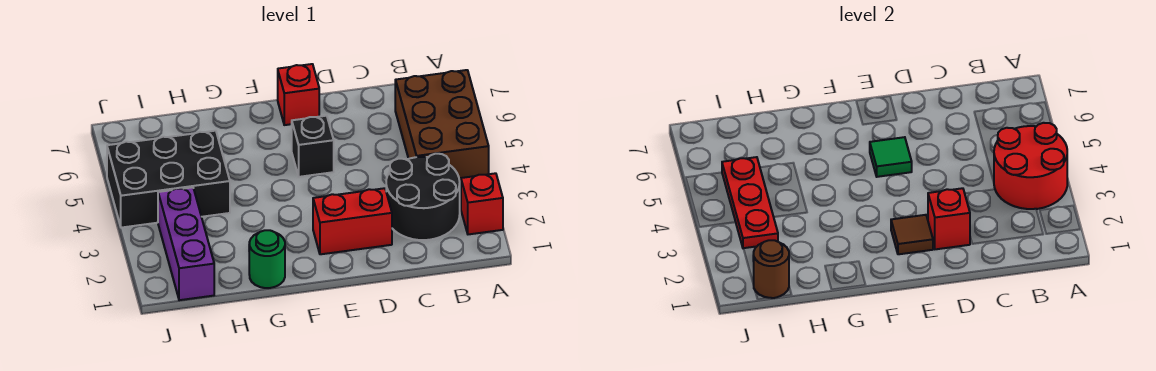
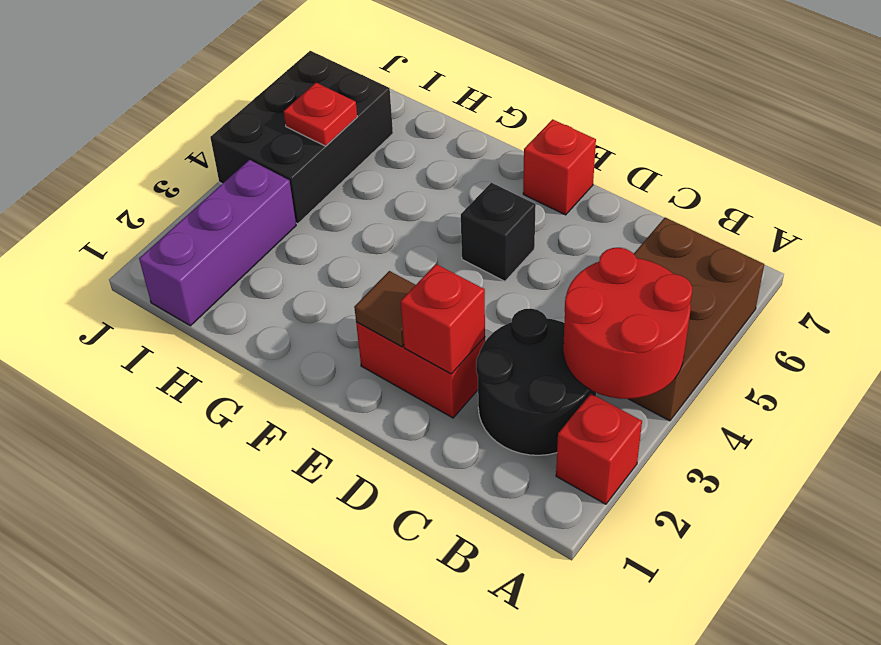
green tile E5 level 2 -> none
green round brick G1 level 1 -> none
black brick H4:J5 level 1 -> black brick I4:J6 level 1
brown round brick I1 level 2 -> none
red plate I3:I5 level 2 -> red plate I5 level 2

